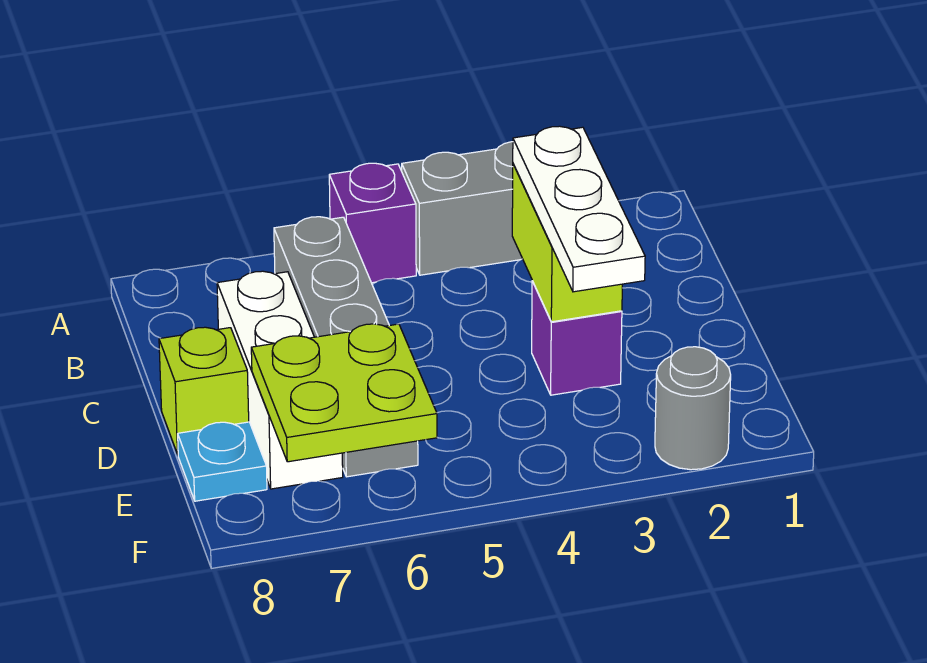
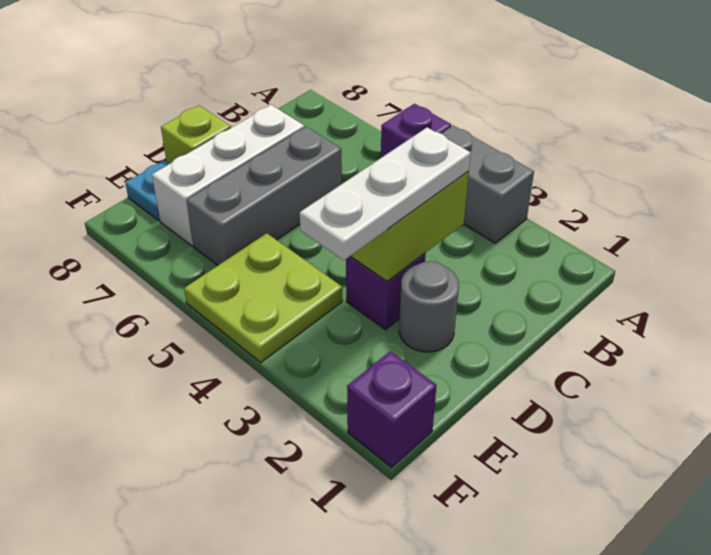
grey brick B6:E6 level 1 -> grey brick C6:E6 level 1
lime plate E6:F7 level 2 -> lime plate E4:F5 level 1
none -> purple brick F1 level 1
grey round brick F2 level 1 -> grey round brick D2 level 1

